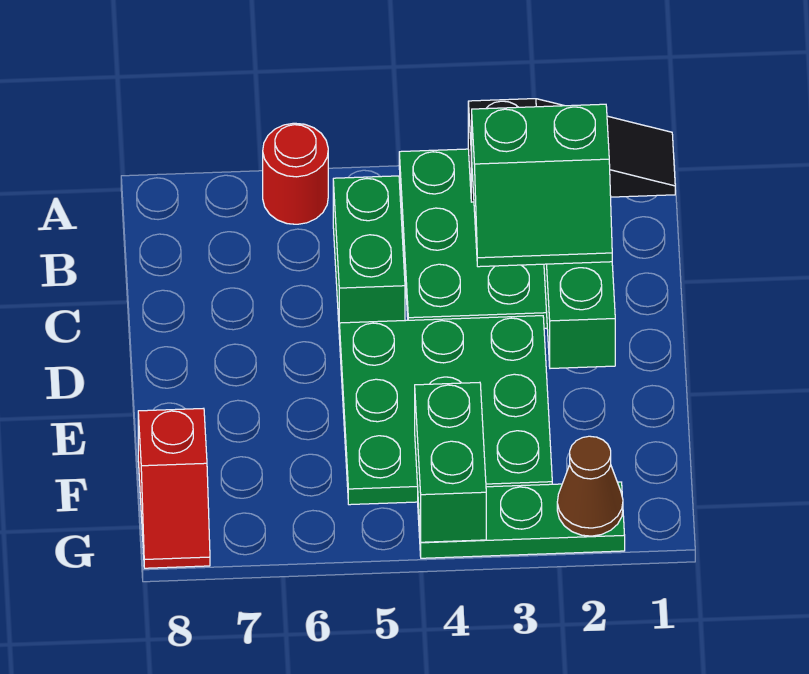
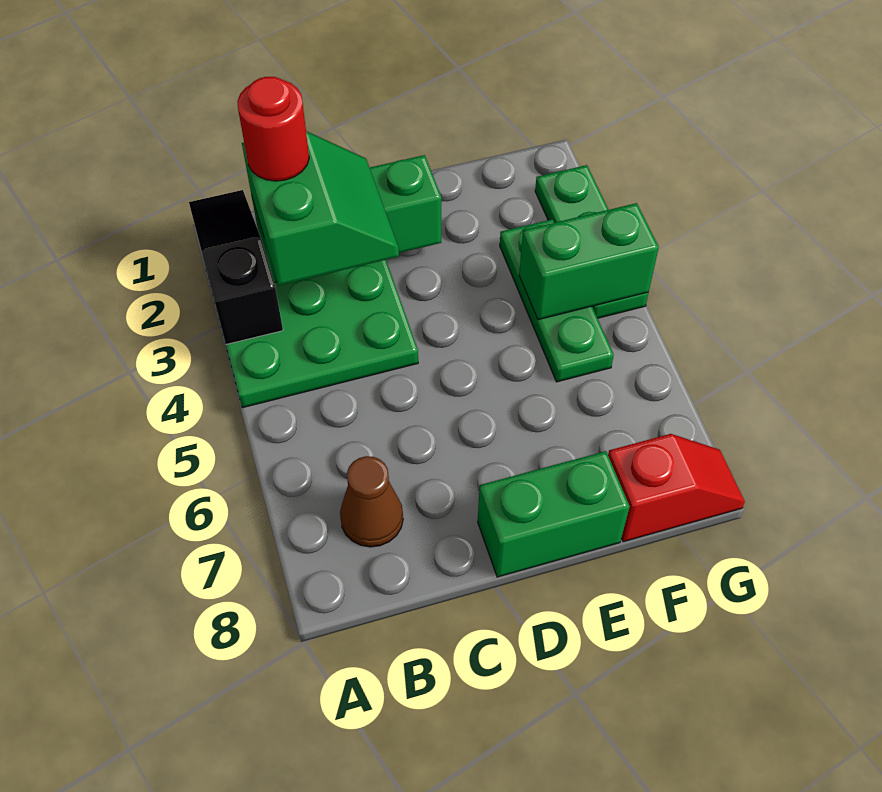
red round brick A6 level 1 -> red round brick B2 level 4
green brick B5:C5 level 1 -> green brick D8:E8 level 1
green plate D3:F5 level 1 -> green plate F3:F5 level 1
brown cone G2 level 2 -> brown cone B7 level 1

